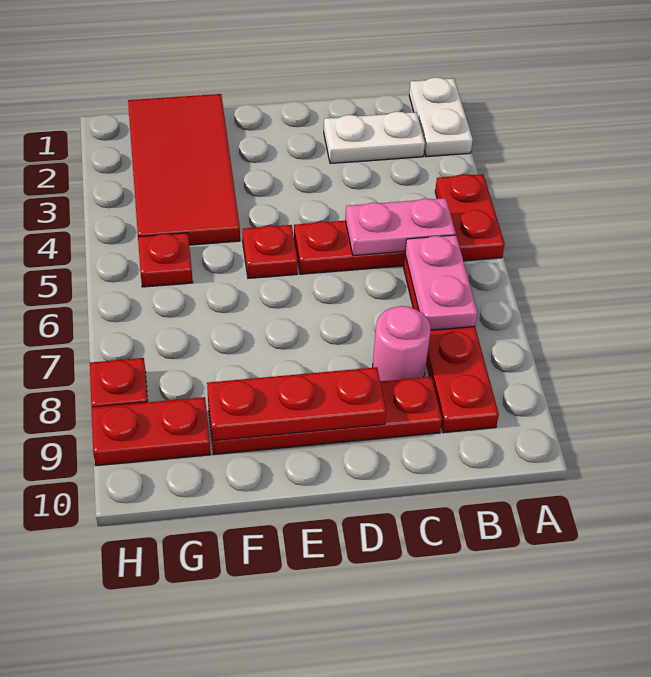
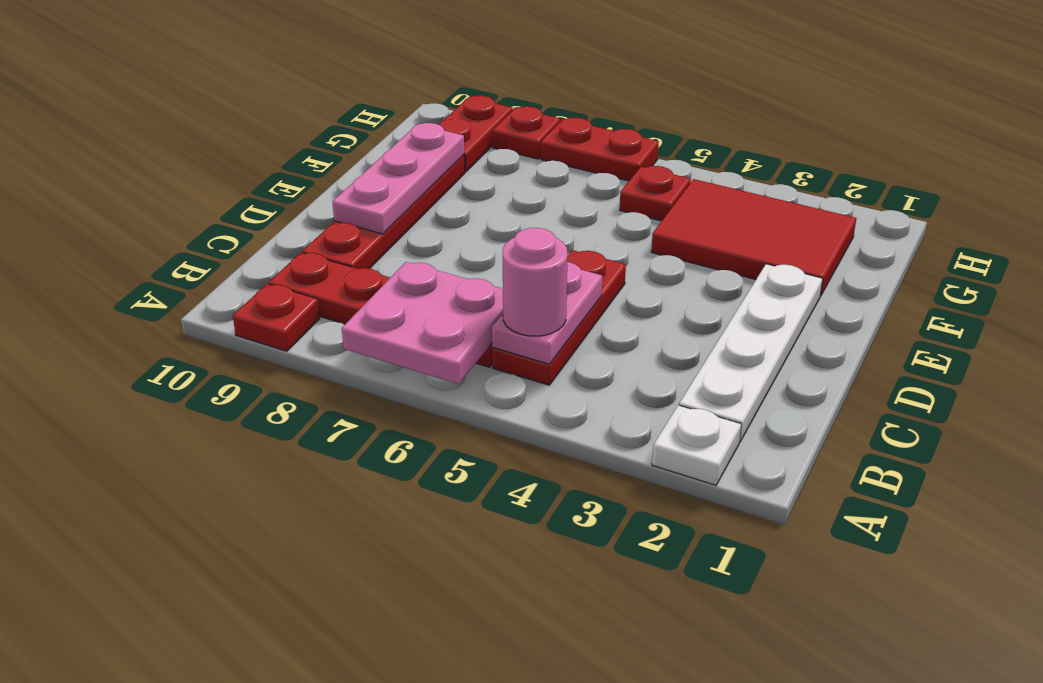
white plate A1:A2 level 1 -> white plate A2 level 1
red plate A4:A5 level 1 -> red plate H6:H7 level 1
white plate B2:C2 level 1 -> white plate B2:E2 level 1
pink plate B6:B7 level 2 -> pink plate A6:B7 level 2
pink round brick C8 level 1 -> pink round brick B5 level 3
red plate D9:F9 level 2 -> pink plate D9:F9 level 2
red plate E5 level 1 -> red plate A9 level 1
red tile F1:G4 level 1 -> red tile F2:G4 level 1

